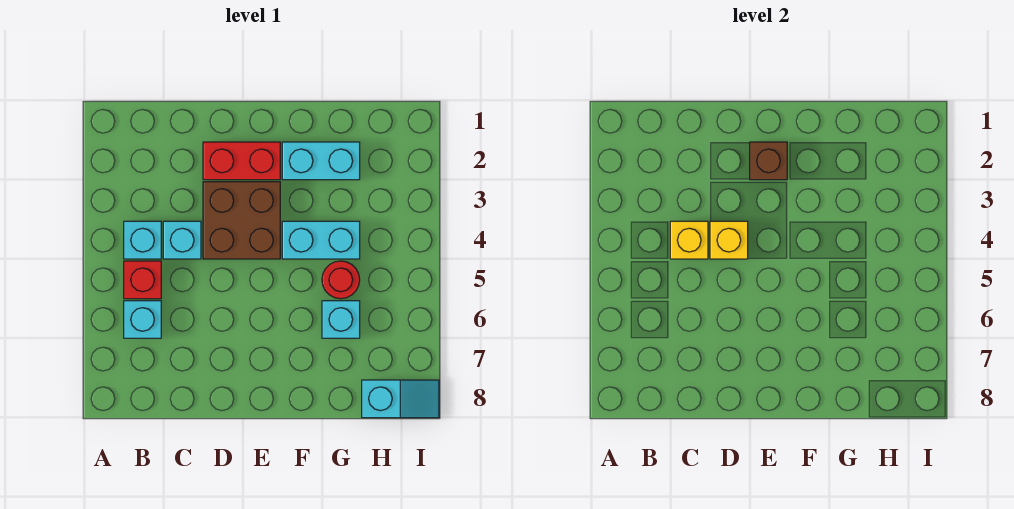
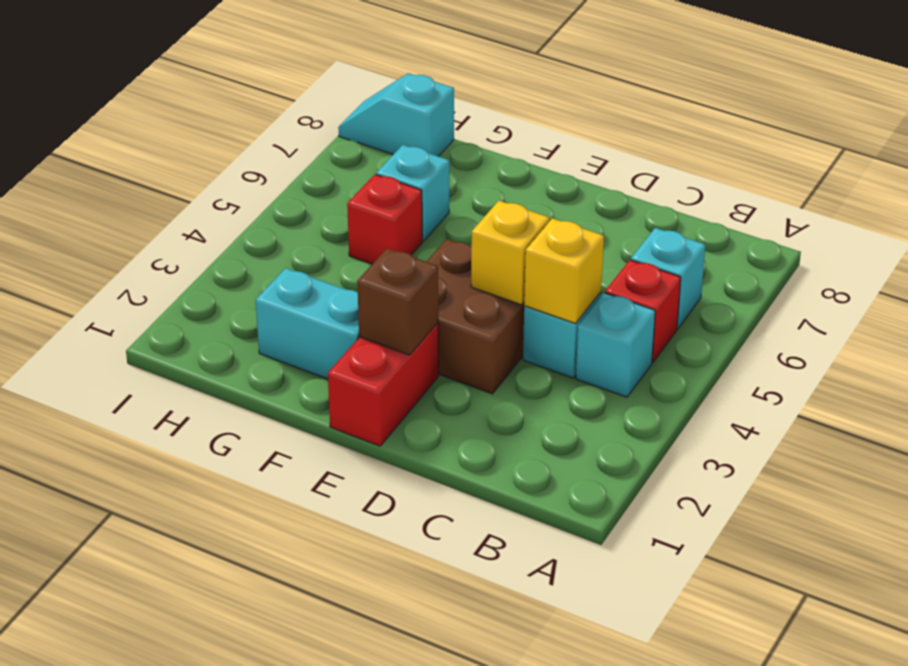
red brick D2:E2 level 1 -> red brick E1:E2 level 1
cyan brick F4:G4 level 1 -> none
red round brick G5 level 1 -> red brick G5 level 1

